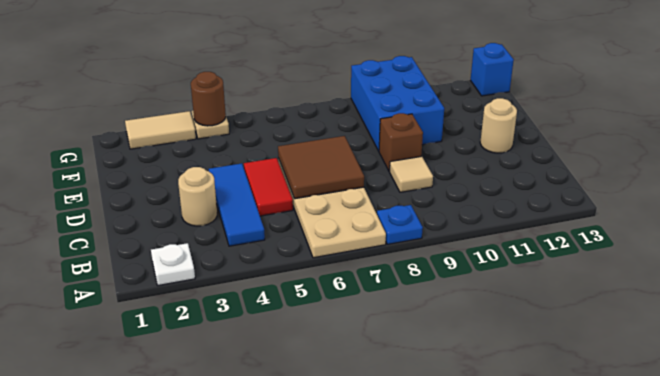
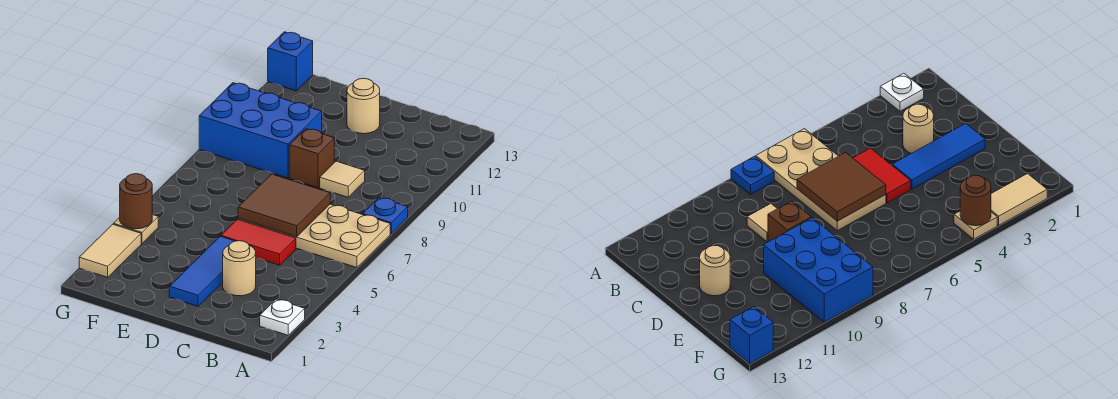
blue tile B4:D4 level 1 -> blue tile D2:D4 level 1

